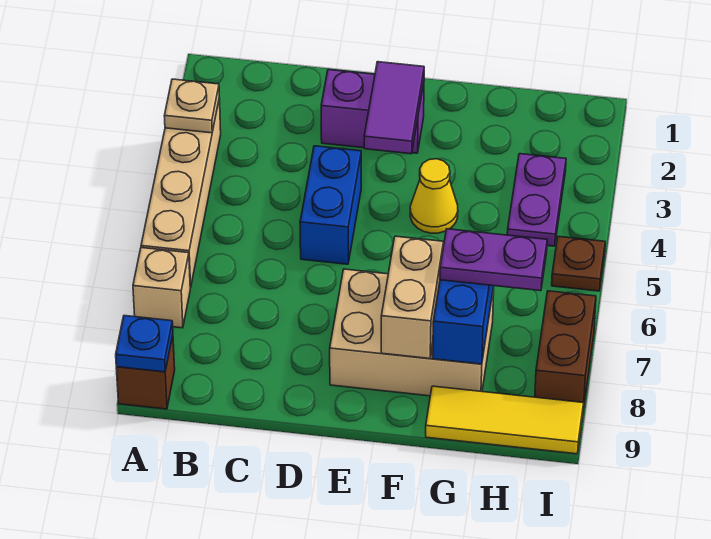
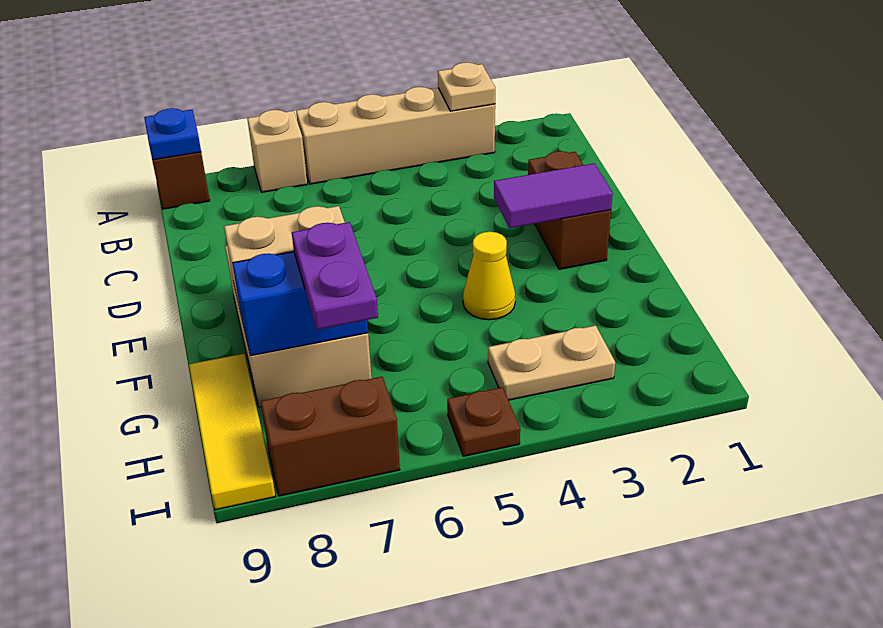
purple brick D2:E2 level 1 -> brown brick D2:E2 level 1
blue brick D4:D5 level 1 -> none
purple plate H3:H4 level 1 -> tan plate H3:H4 level 1

